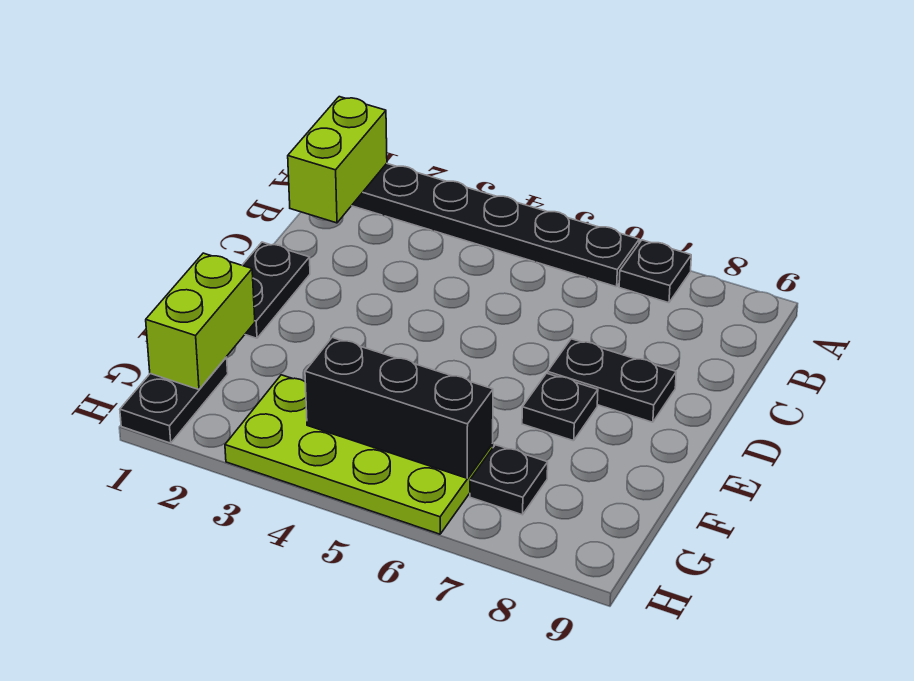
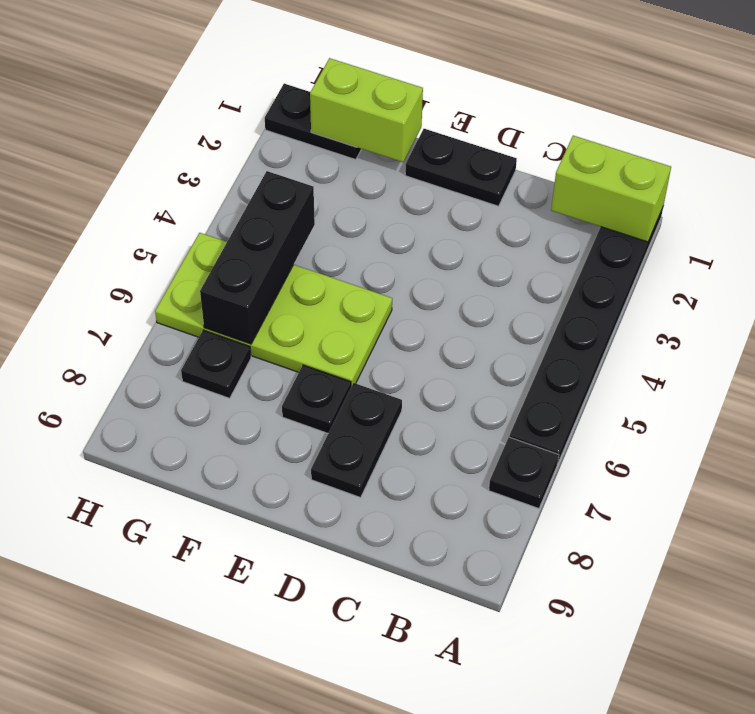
lime plate G3:H6 level 1 -> lime plate E5:H6 level 1

